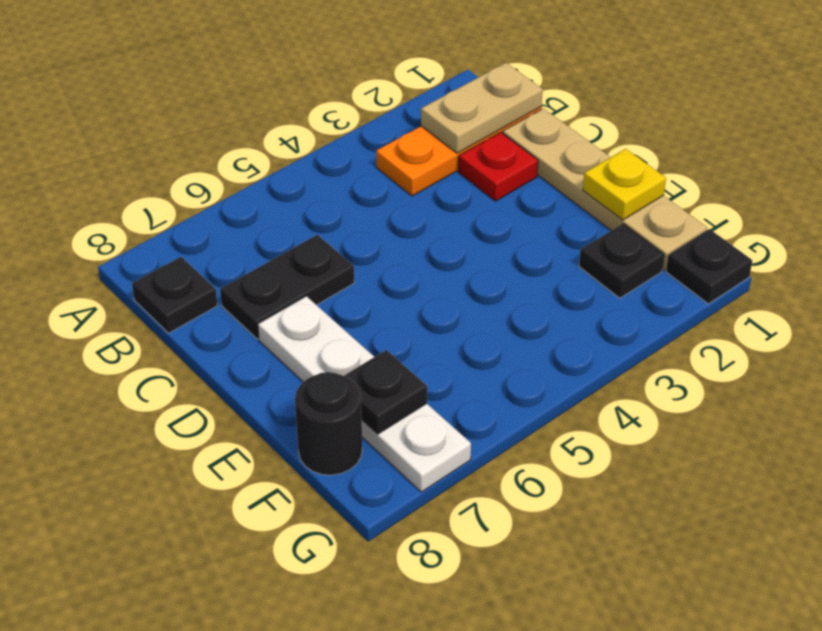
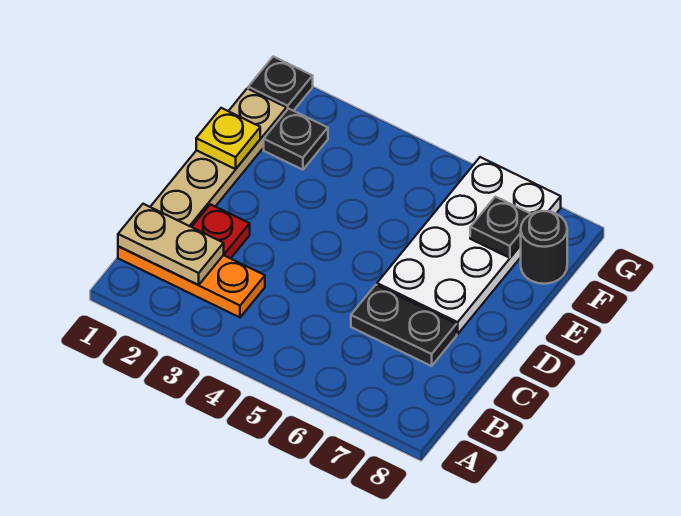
black plate B8 level 1 -> none
white plate D7:G7 level 1 -> white plate D6:G7 level 1

